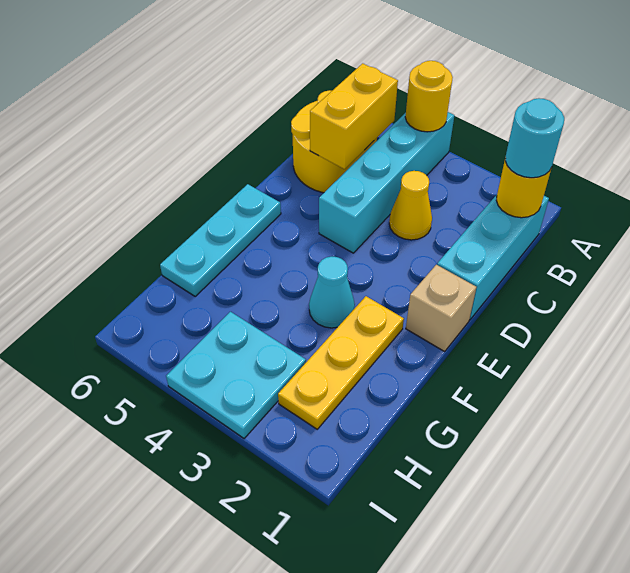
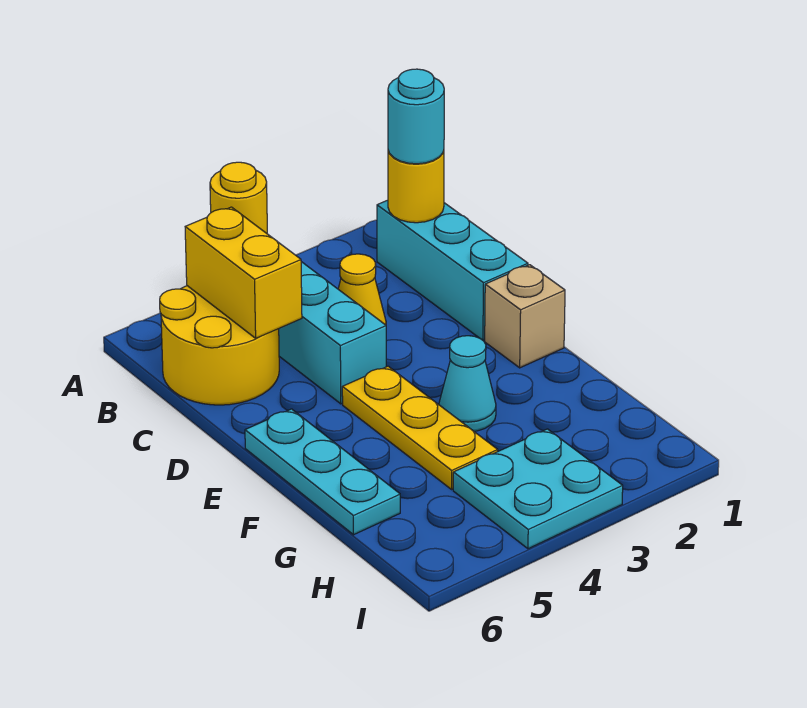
yellow plate F2:H2 level 1 -> yellow plate E4:G4 level 1

